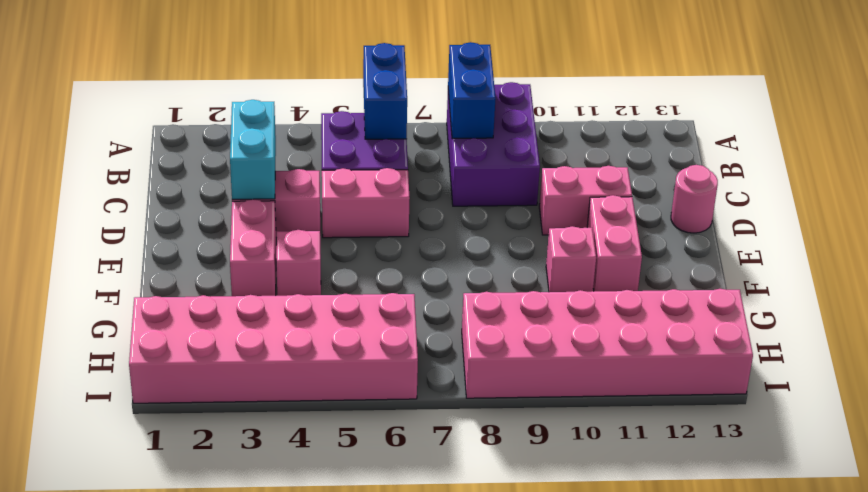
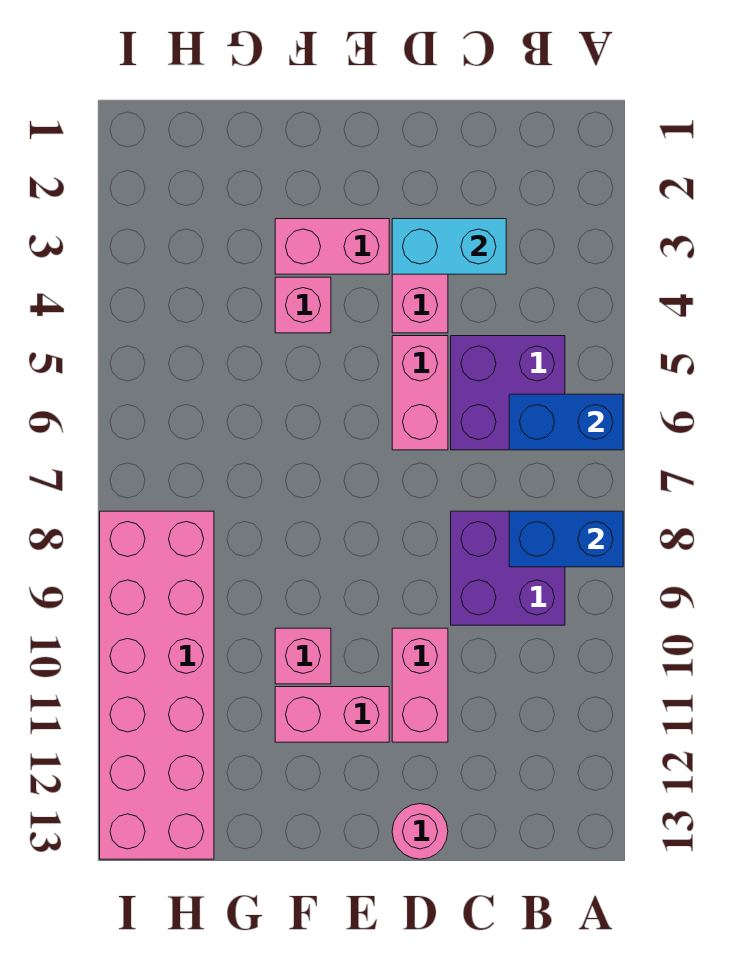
purple brick A8:C9 level 1 -> purple brick B8:C9 level 1
pink brick H1:I6 level 1 -> none

